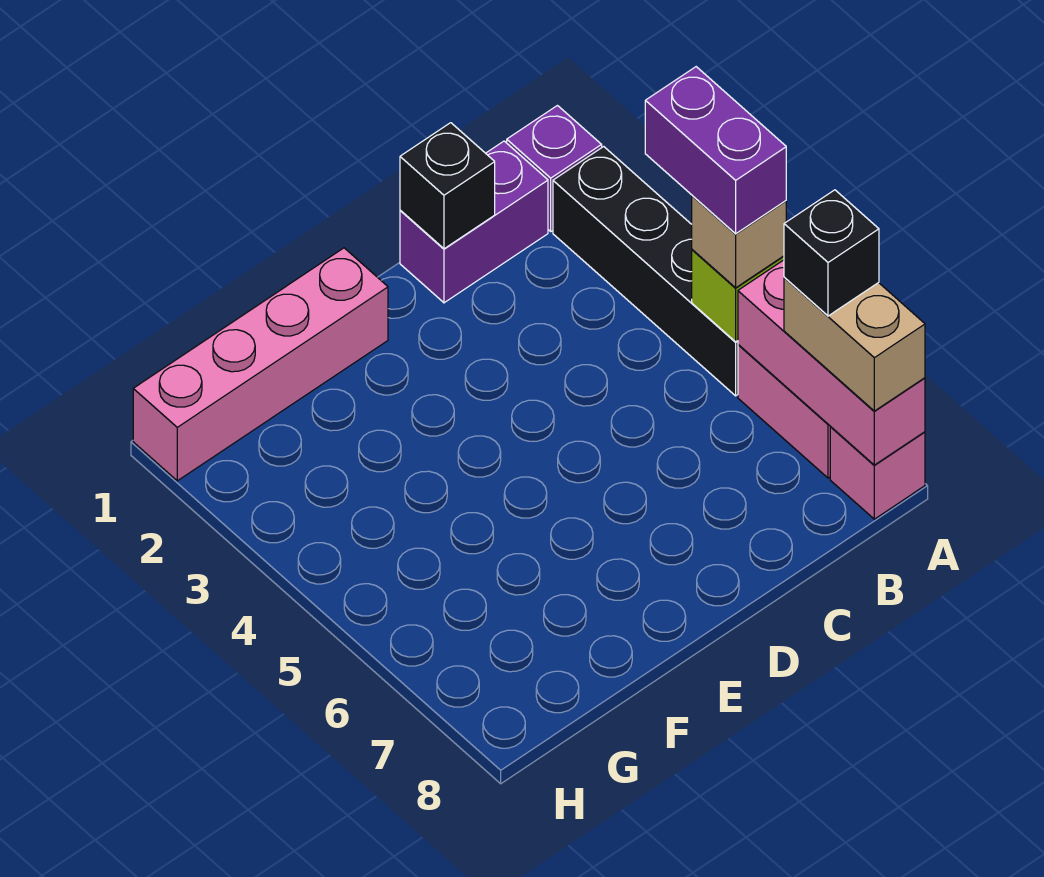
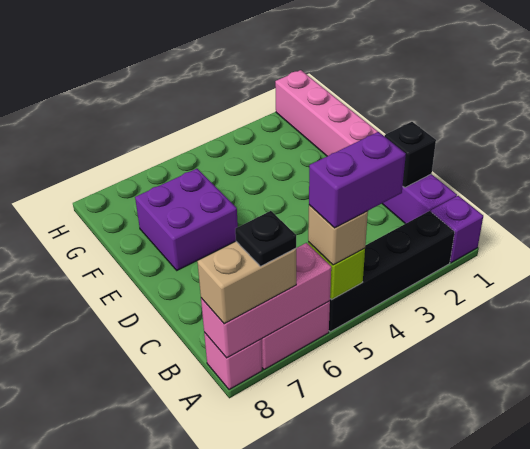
black brick A7 level 4 -> black plate A7 level 4
none -> purple brick E6:F7 level 1

